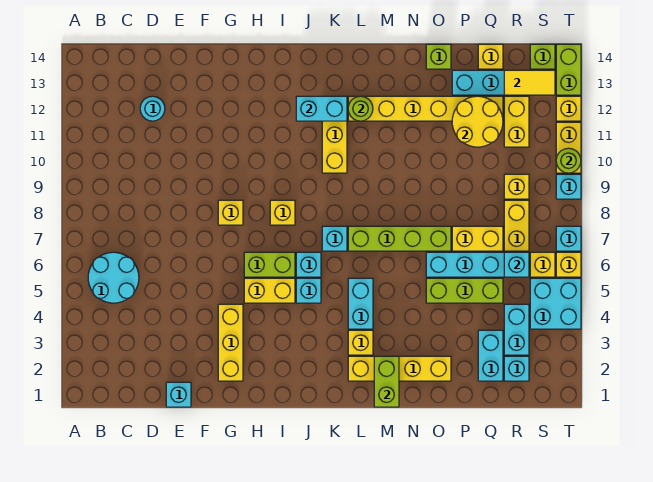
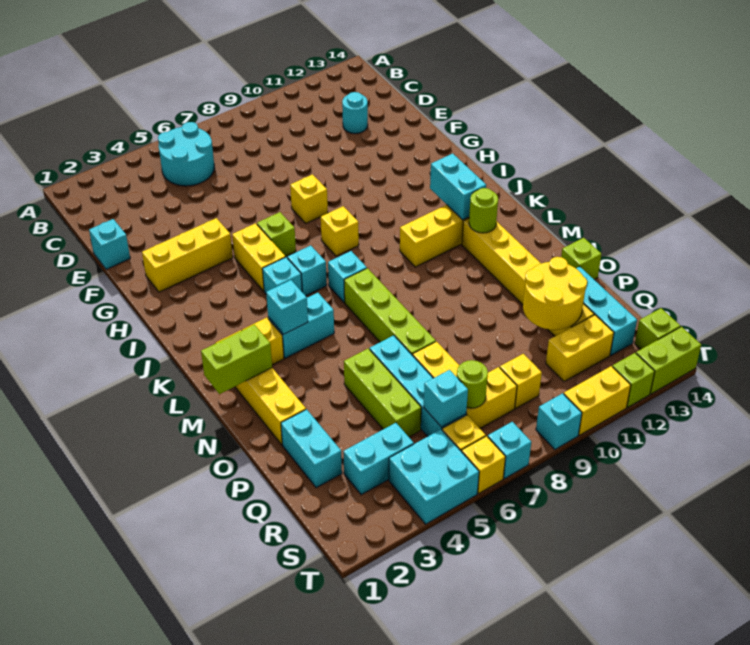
lime brick H6:I6 level 1 -> lime brick H6 level 1
cyan brick Q2:Q3 level 1 -> cyan brick P2:Q2 level 1
yellow brick Q14 level 1 -> none
cyan brick R2 level 1 -> cyan brick L4 level 2
yellow tile R13:S13 level 2 -> none
lime round brick T10 level 2 -> lime round brick R7 level 2
yellow brick T12 level 1 -> lime brick T12 level 1

